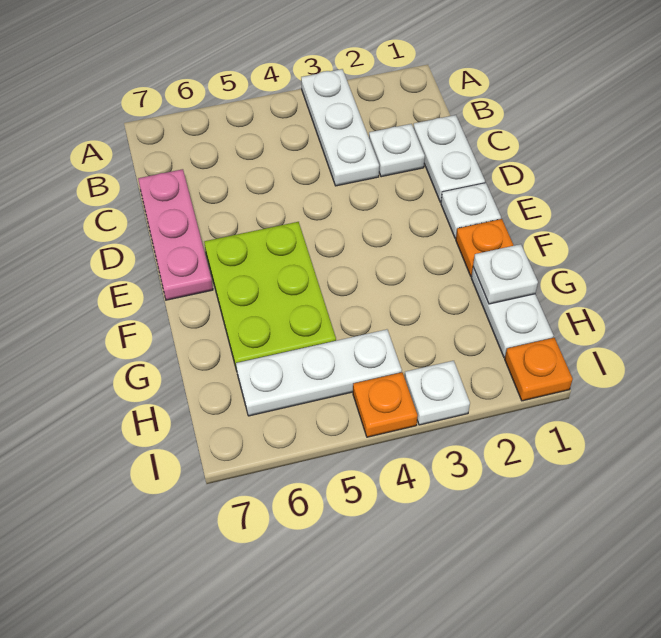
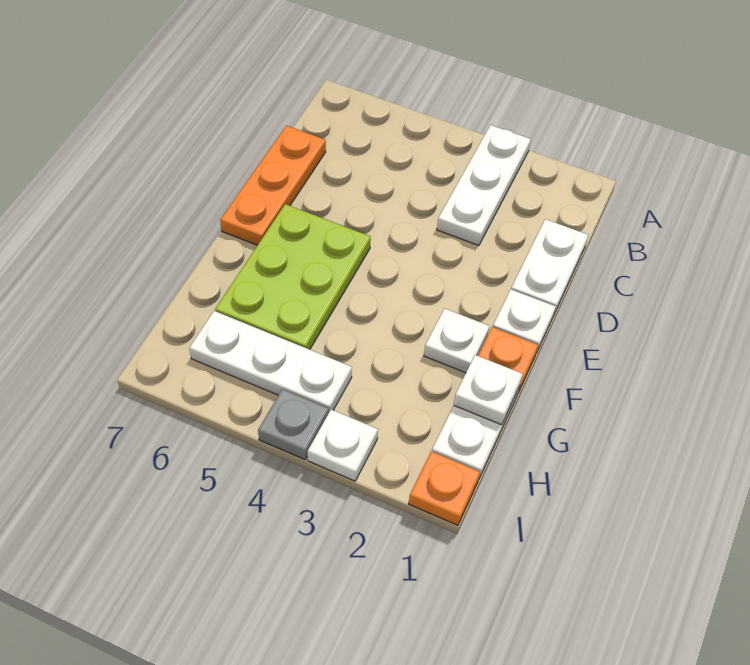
white plate C2 level 1 -> white plate F2 level 1
pink plate C7:E7 level 1 -> orange plate C7:E7 level 1
orange plate I4 level 1 -> grey plate I4 level 1

